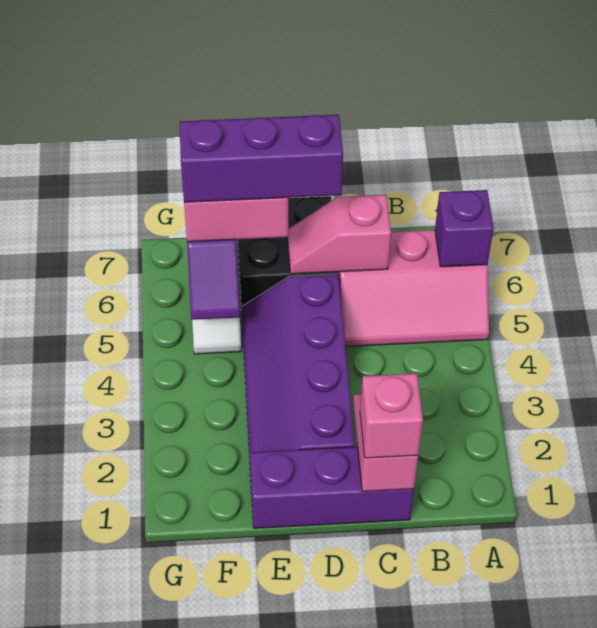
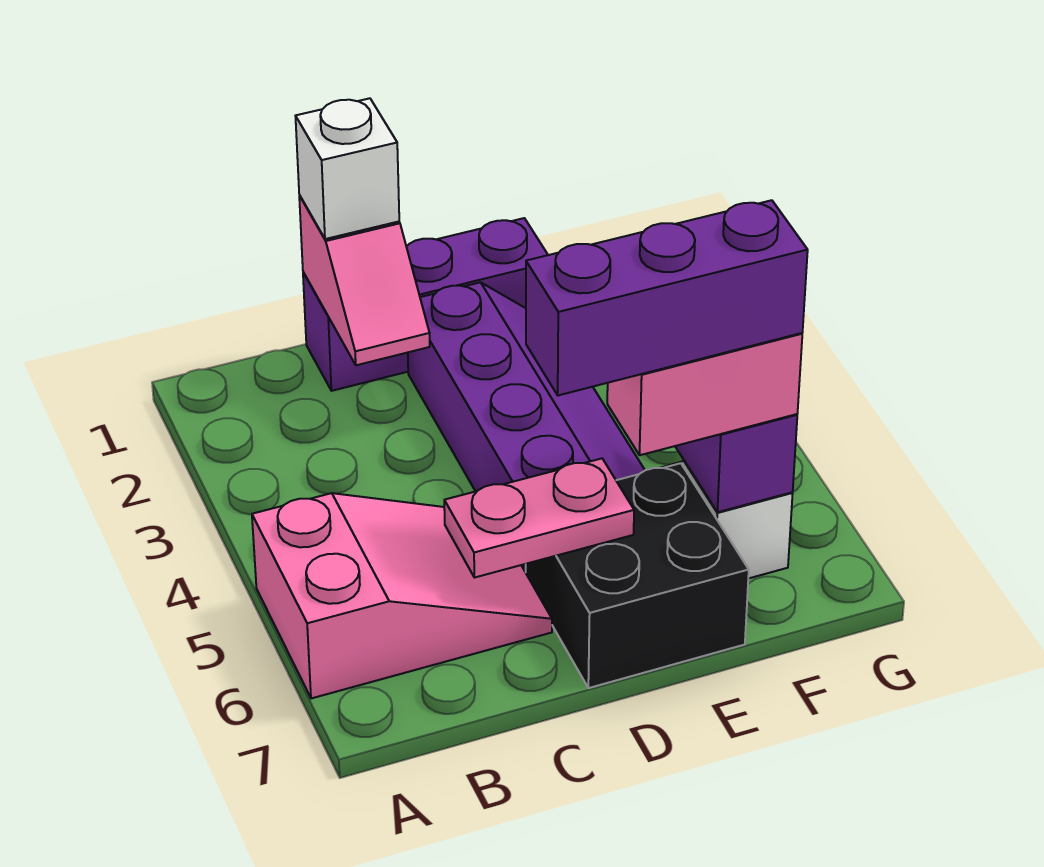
pink slope A5:C6 level 1 top 6 -> pink slope A5:C6 level 1 top A
purple brick A6 level 2 -> none
pink brick C1 level 3 -> white brick C1 level 3
pink slope C6:D6 level 2 top C -> pink plate C6:D6 level 2

